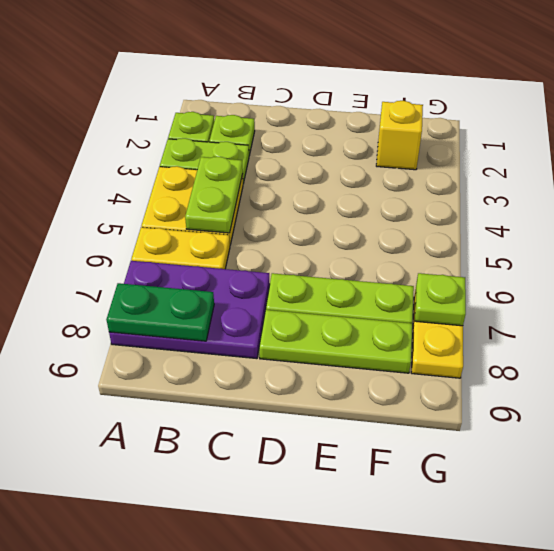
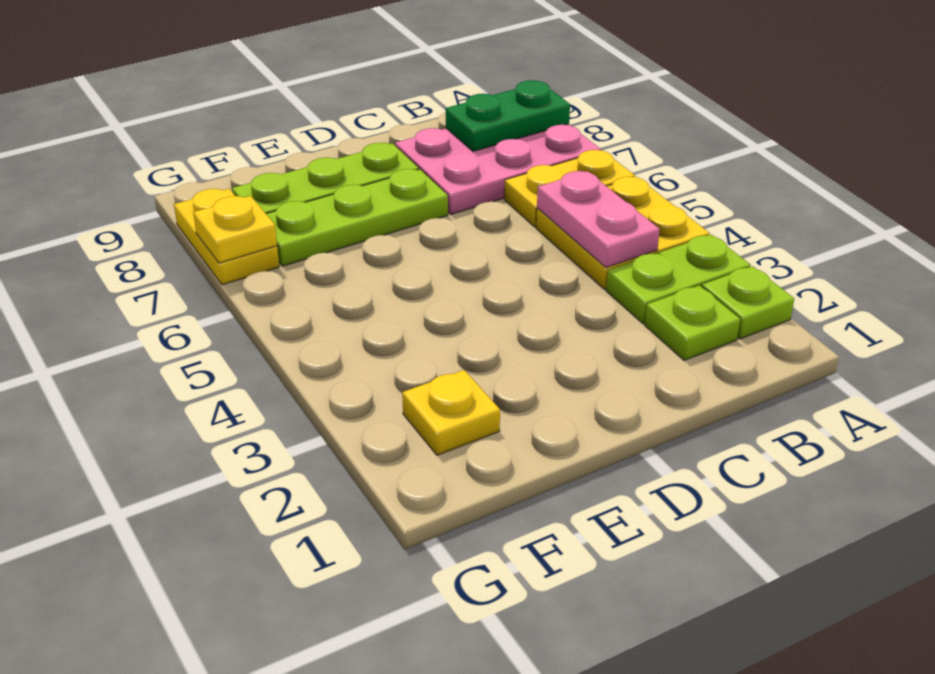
purple plate A7:C8 level 1 -> pink plate A7:C8 level 1
lime plate B4:B5 level 2 -> pink plate B4:B5 level 2
yellow brick F2 level 1 -> yellow plate F2 level 1
lime plate G7 level 2 -> yellow plate G7 level 2

